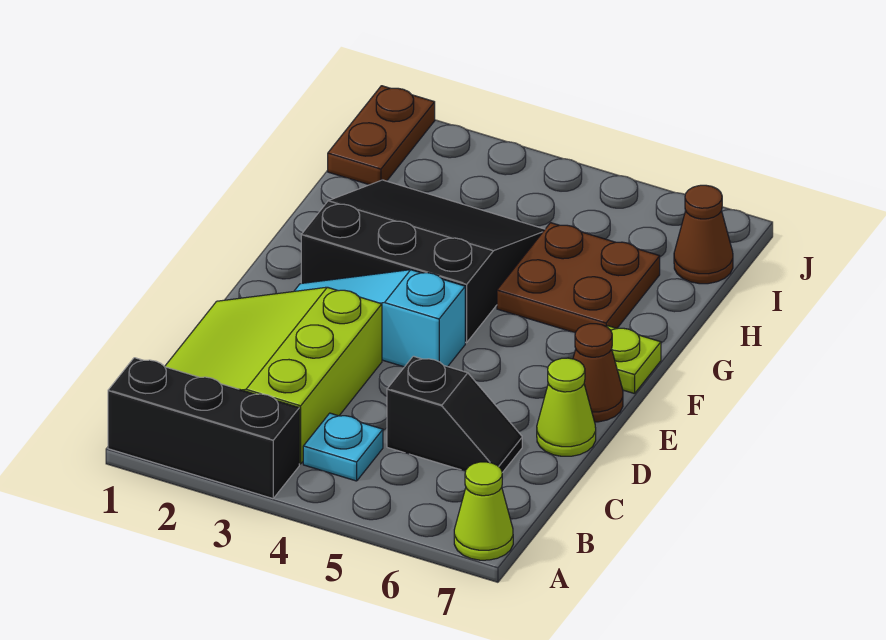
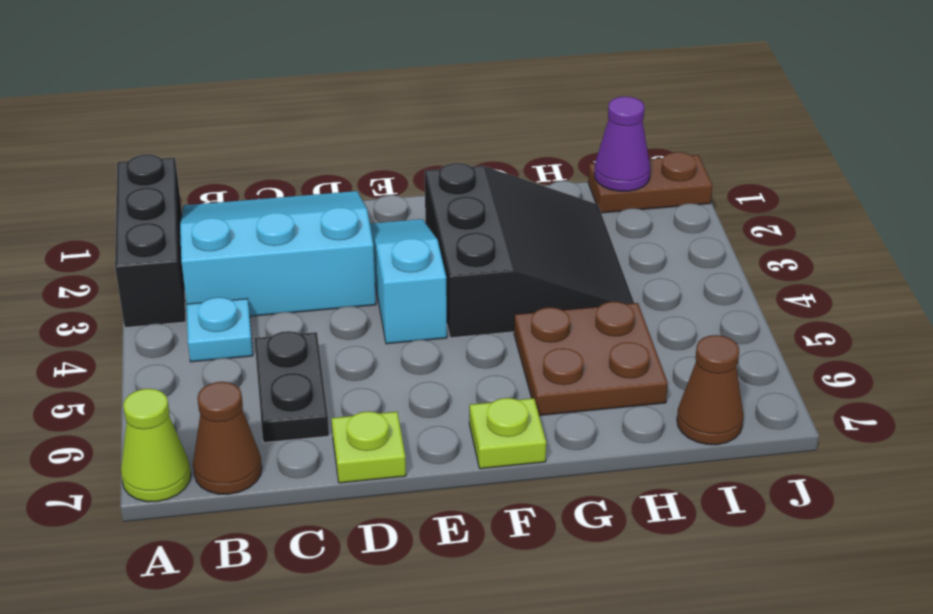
lime slope B1:D3 level 1 top 3 -> cyan slope B1:D3 level 1 top 3
black slope C5:C6 level 1 top 5 -> black plate C5:C6 level 1
lime cone D7 level 1 -> lime plate D7 level 1
brown cone E7 level 1 -> brown cone B7 level 1
none -> purple cone I1 level 2

